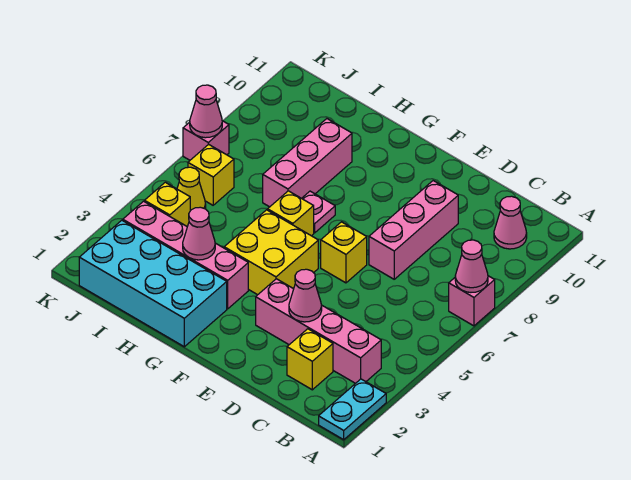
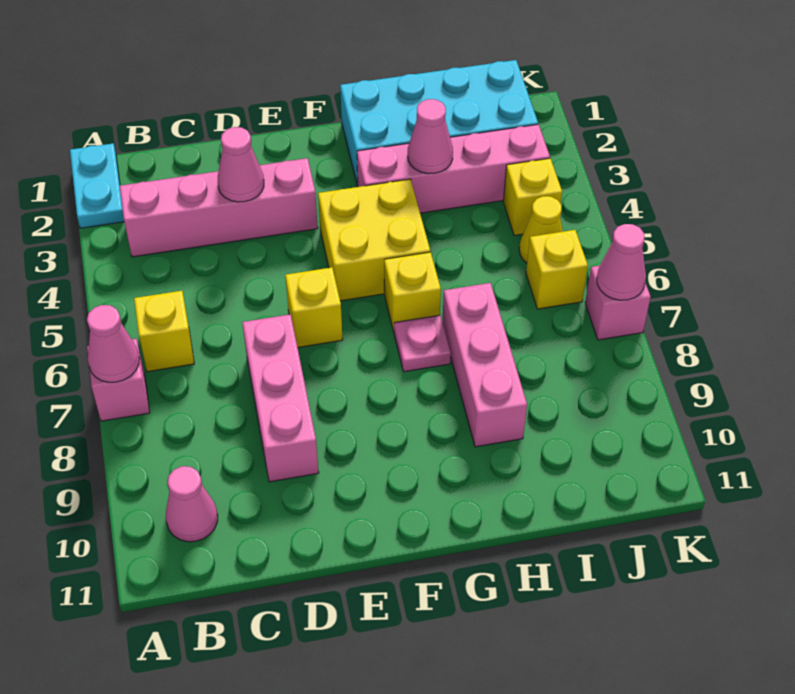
yellow brick C2 level 1 -> yellow brick B6 level 1

